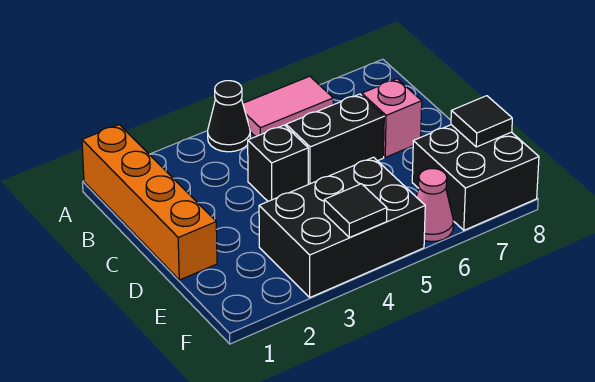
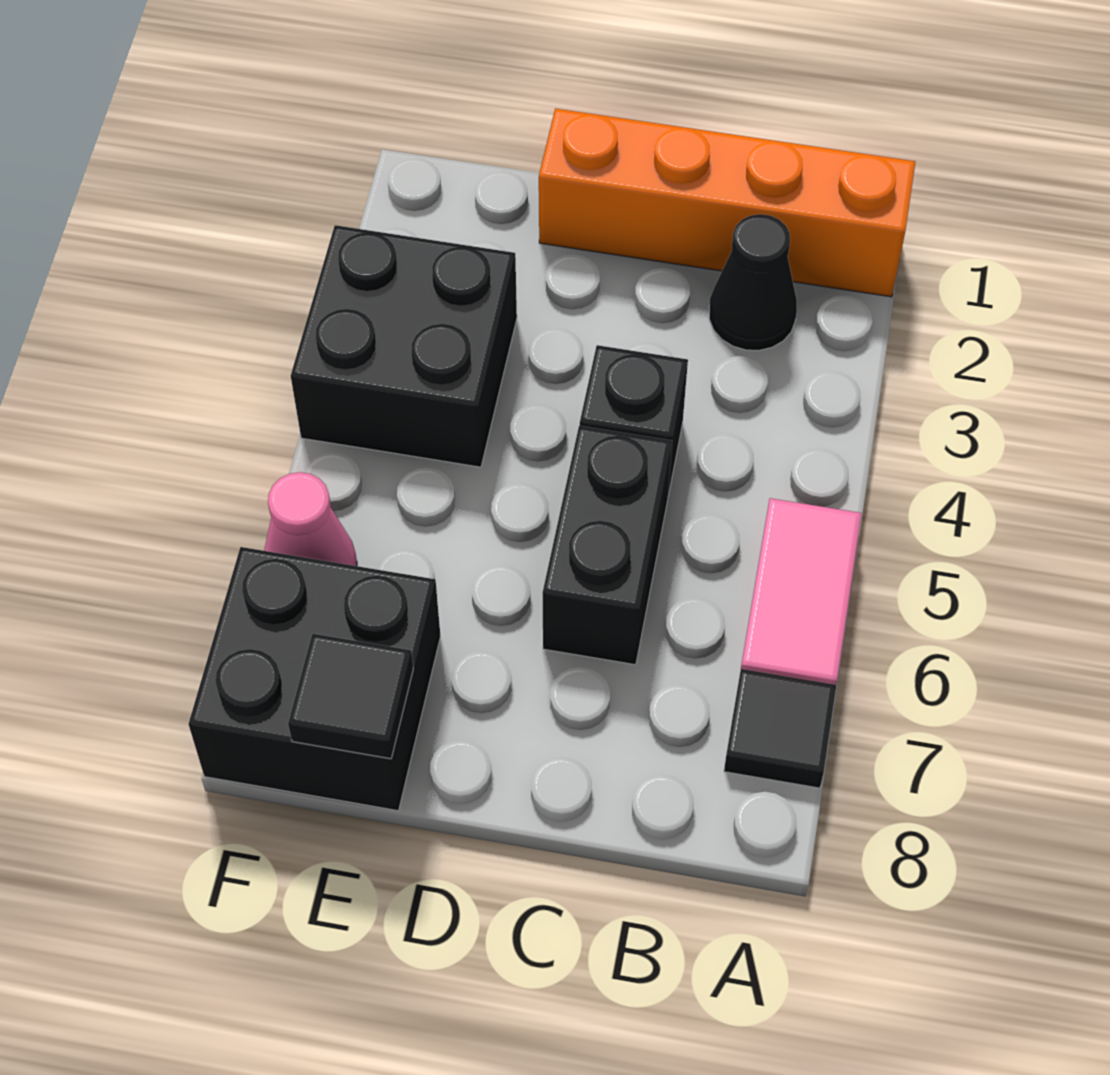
black cone A4 level 1 -> black cone B2 level 1
pink brick C7 level 1 -> none
black brick E3:F5 level 1 -> black brick E3:F4 level 1
black tile F4 level 2 -> black tile A7 level 1

